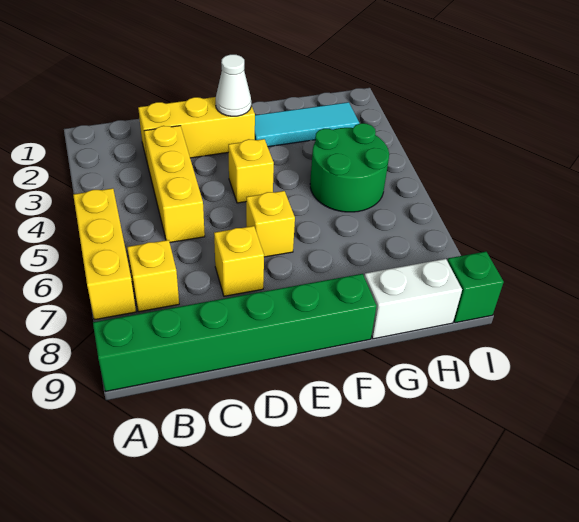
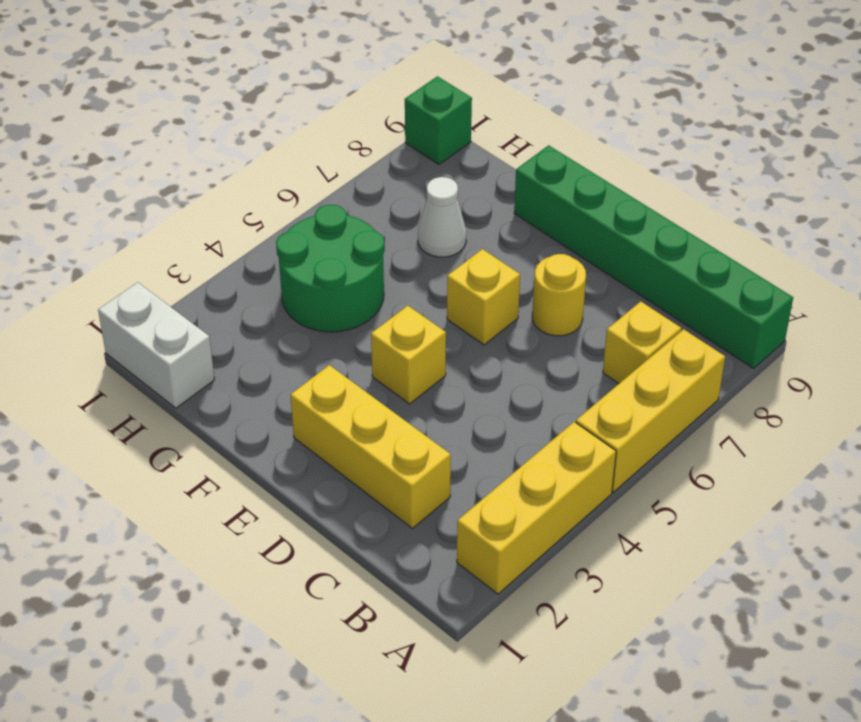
yellow brick C3:C5 level 1 -> yellow brick A2:A4 level 1
yellow brick D7 level 1 -> yellow round brick D7 level 1
white cone E2 level 2 -> white cone G7 level 1
cyan tile F2:H2 level 1 -> none
white brick G9:H9 level 1 -> white brick H1:I1 level 1

